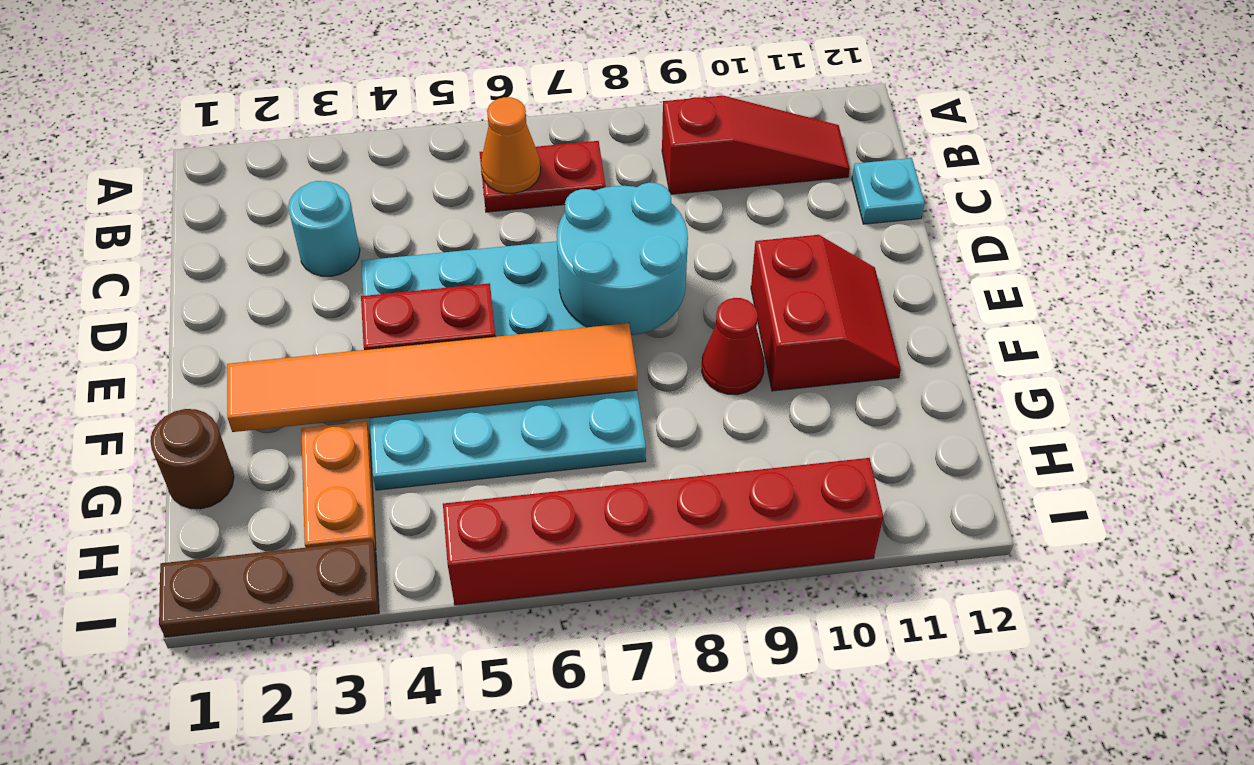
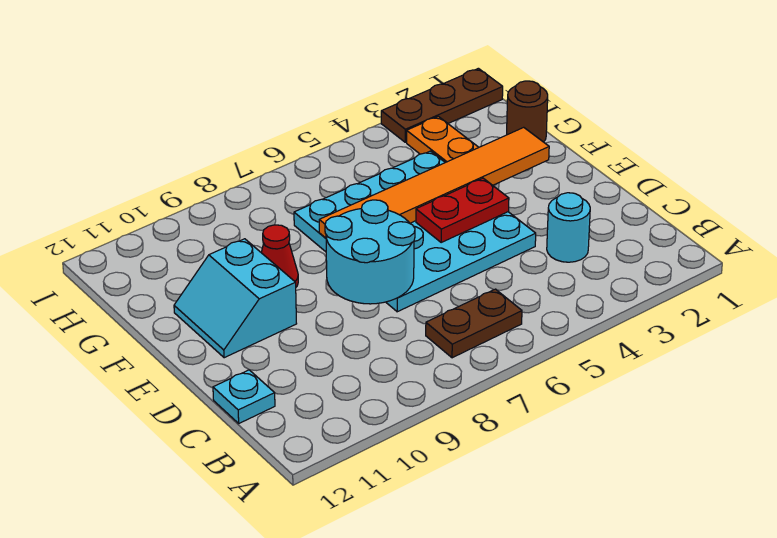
red plate B6:B7 level 1 -> brown plate B6:B7 level 1
orange cone B6 level 2 -> none
red slope B9:B11 level 1 top 9 -> none
red slope E10:F11 level 1 top 10 -> cyan slope E10:F11 level 1 top 10
red brick I5:I10 level 1 -> none

